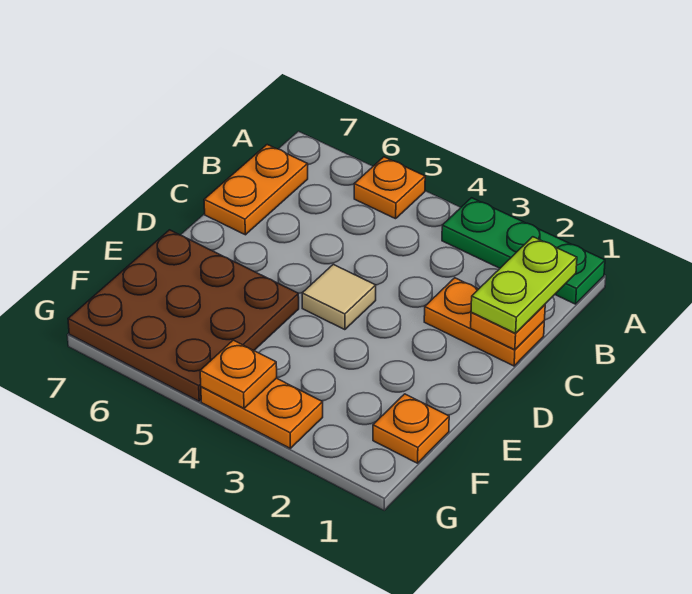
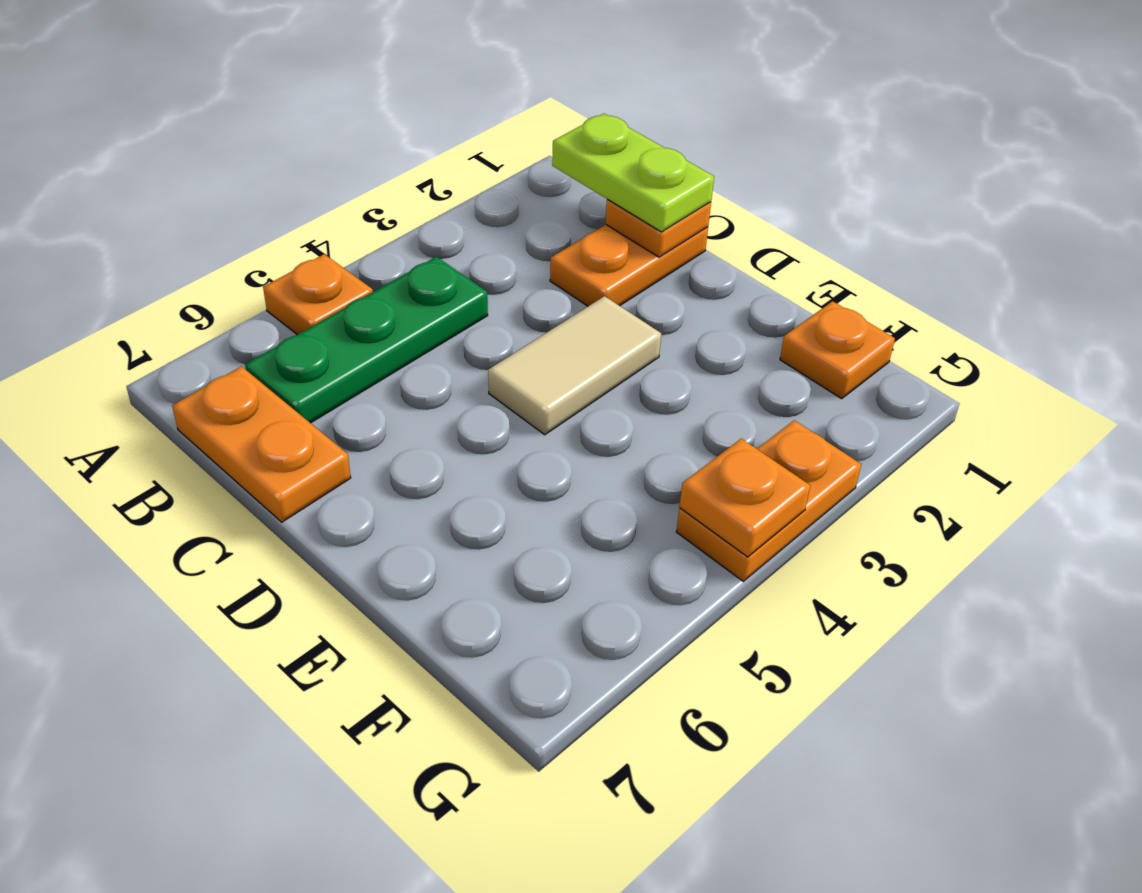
green plate A1:A3 level 1 -> green plate B4:B6 level 1
tan tile D4 level 1 -> tan tile D3:D4 level 1
brown plate E5:G7 level 1 -> none

